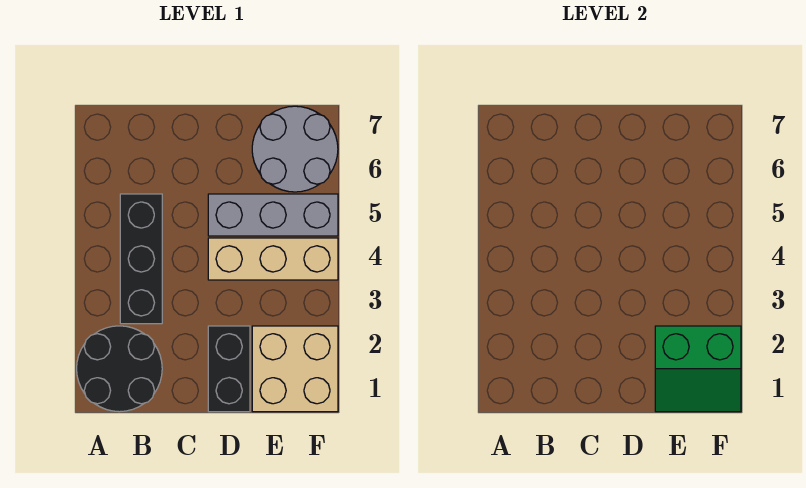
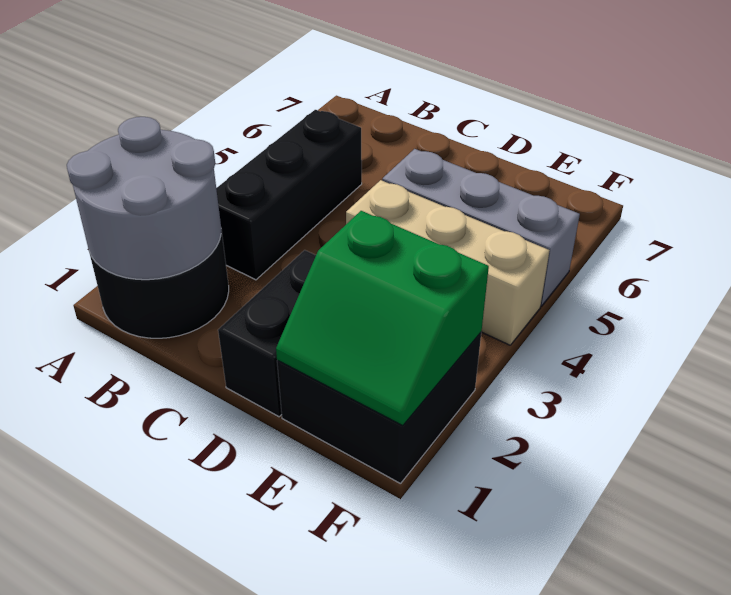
tan brick E1:F2 level 1 -> black brick E1:F2 level 1
grey round brick E6:F7 level 1 -> grey round brick A1:B2 level 2

